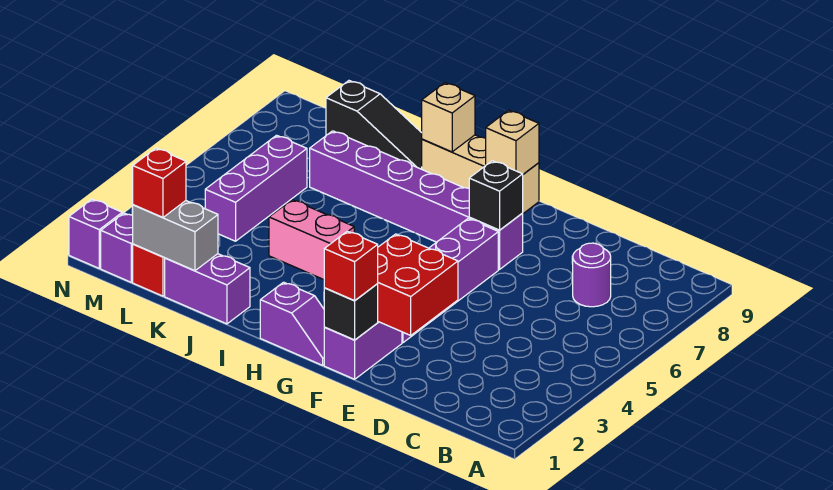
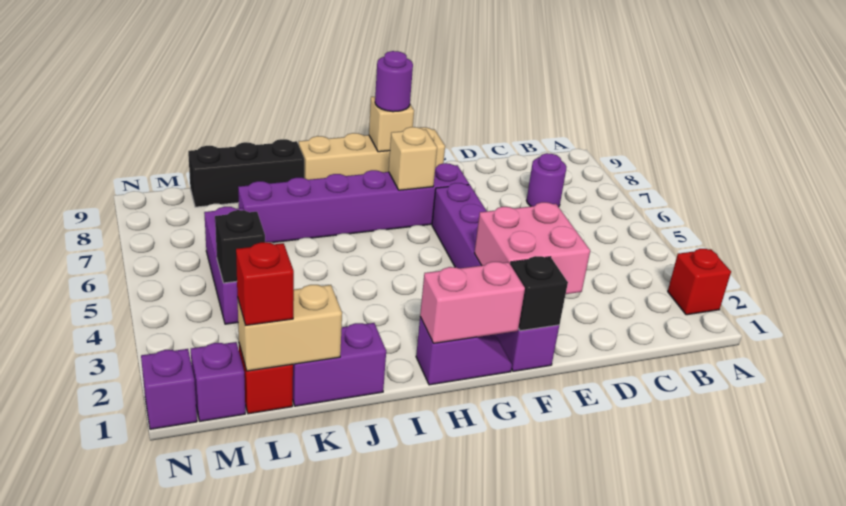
red brick E2:F3 level 2 -> pink brick E2:F3 level 2
red brick F1 level 3 -> red brick A2 level 1
black brick F7 level 2 -> black brick L4 level 2
tan brick G9:I9 level 1 -> tan brick F9:I9 level 1
none -> purple round brick G9 level 3
pink brick I4:J4 level 1 -> pink brick G1:H1 level 2
tan brick I9 level 2 -> tan brick G7 level 2
black slope J9:L9 level 1 top L -> black brick J9:L9 level 1
grey brick K1:L1 level 2 -> tan brick K1:L1 level 2

